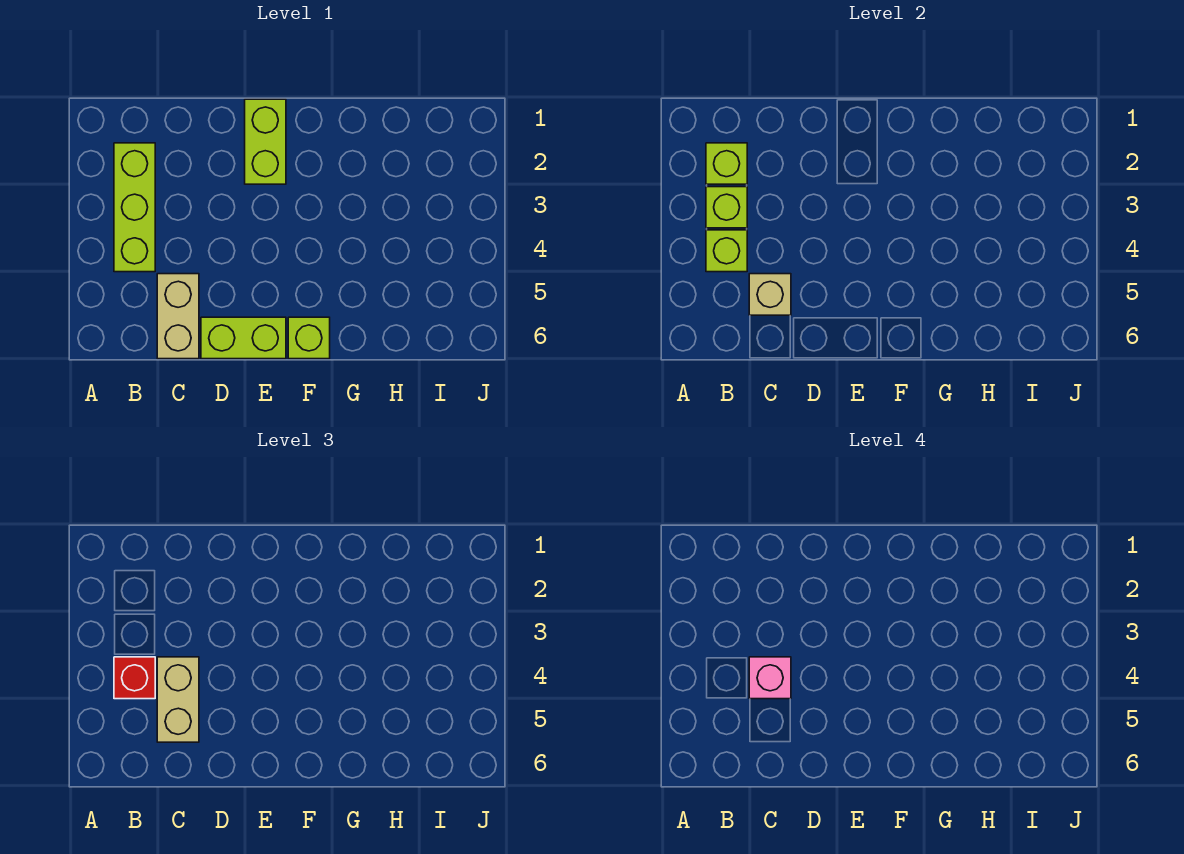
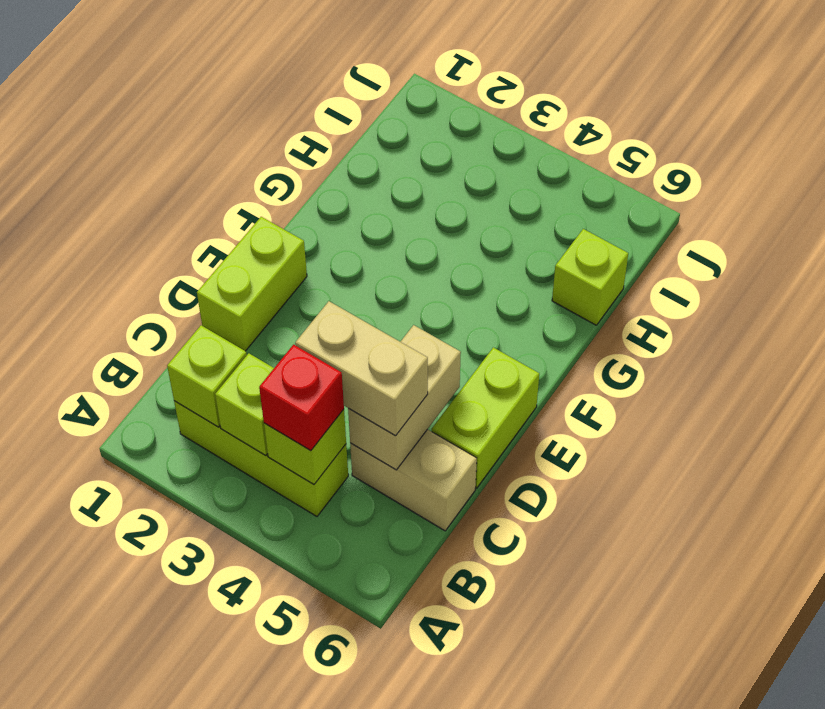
pink brick C4 level 4 -> none
tan brick C5 level 2 -> tan brick C5:D5 level 2
lime brick E1:E2 level 1 -> lime brick D1:E1 level 1
lime brick F6 level 1 -> lime brick H6 level 1

